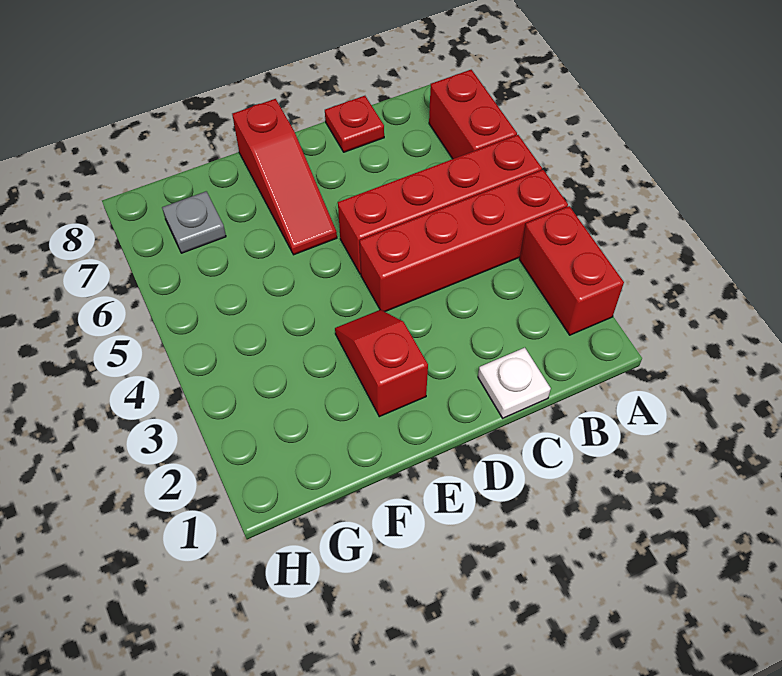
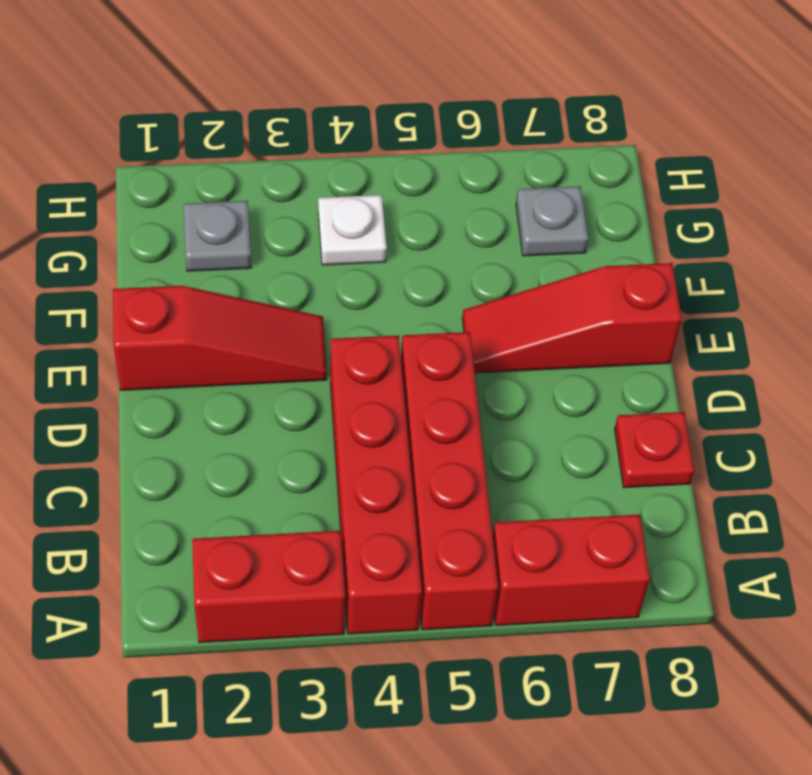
white plate C1 level 1 -> white plate G4 level 1
red slope E2:E3 level 1 top 2 -> red slope E1:E3 level 1 top 1
none -> grey plate G2 level 1

